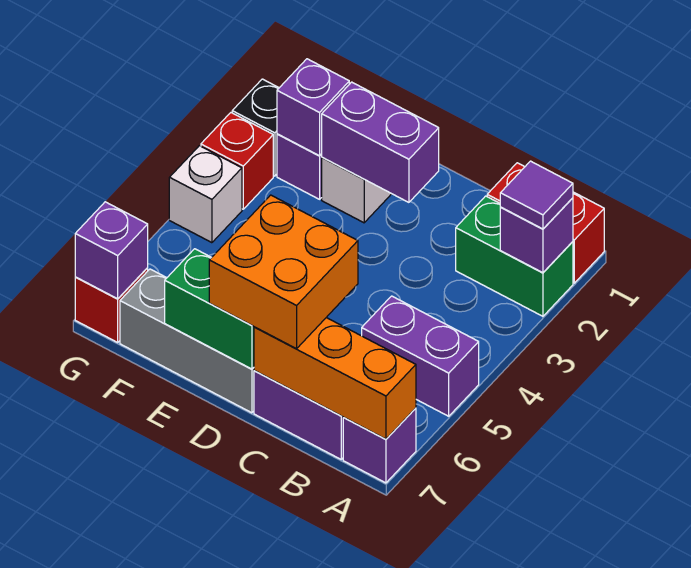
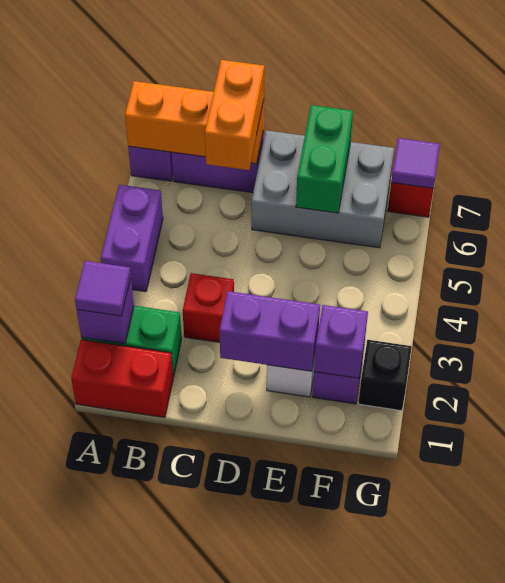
purple brick A5:B5 level 1 -> purple brick A4:A5 level 1
orange brick C6:D7 level 3 -> orange brick C6:C7 level 3
grey brick D7:F7 level 1 -> grey brick D6:F7 level 1
green brick D7:E7 level 2 -> green brick E6:E7 level 2
red brick G3 level 1 -> red brick C3 level 1
white brick G4 level 1 -> none
purple brick G7 level 2 -> purple tile G7 level 2

